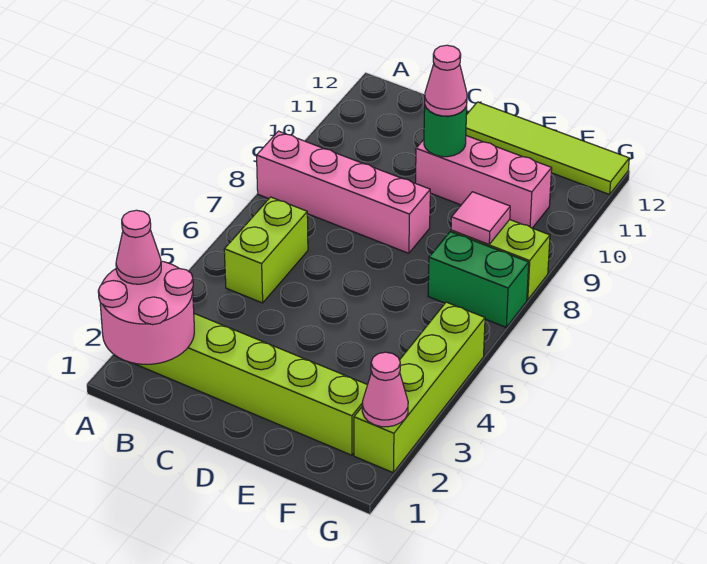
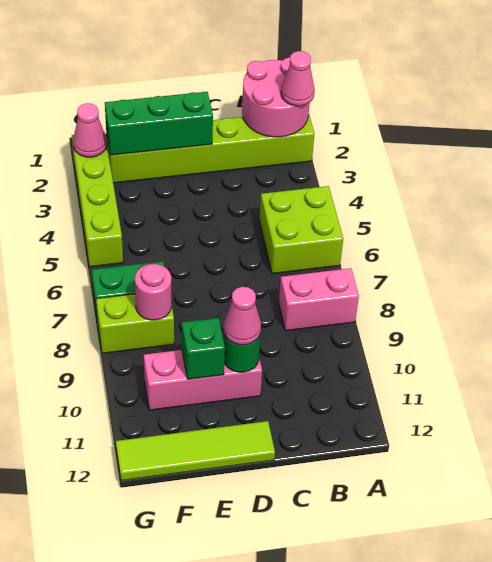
pink brick A8:D8 level 1 -> pink brick A8:B8 level 1
lime brick B5:B6 level 1 -> lime brick A5:B6 level 1
none -> green brick D2:F2 level 2
none -> green brick E10 level 2
pink tile F8 level 2 -> pink round brick F8 level 2

